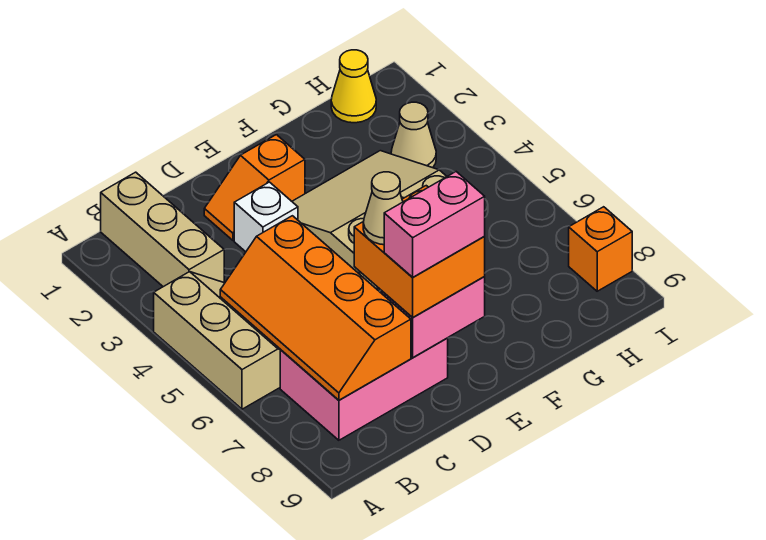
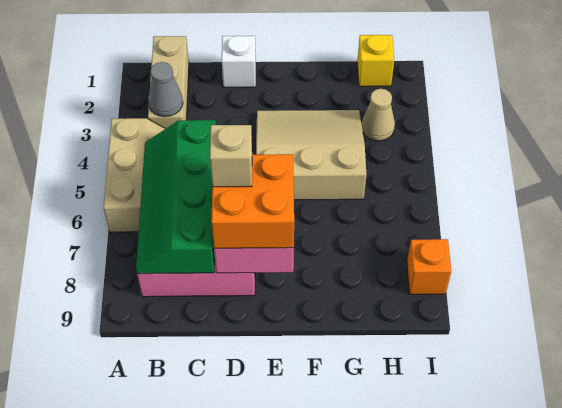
none -> grey cone B3 level 2
orange slope B5:C8 level 2 top C -> green slope B5:C8 level 2 top C
orange slope D2:E2 level 1 top E -> none
white brick D3 level 1 -> white brick D1 level 1
tan cone D7 level 4 -> tan brick D7 level 4
pink brick D8:E8 level 4 -> none
yellow cone H1 level 1 -> yellow brick H1 level 1

